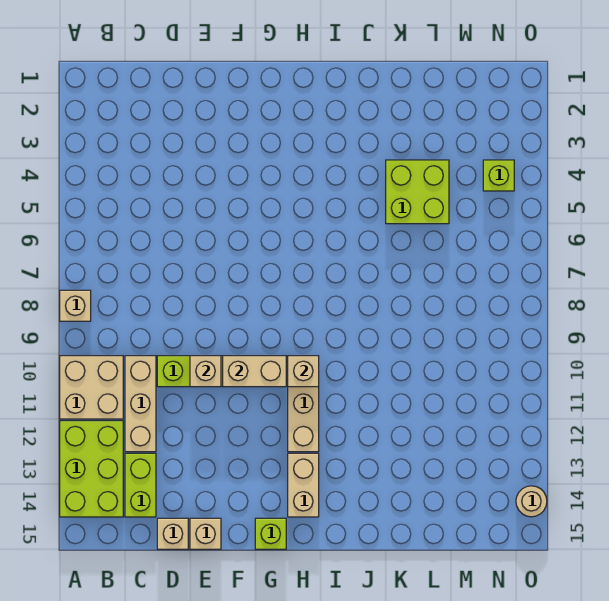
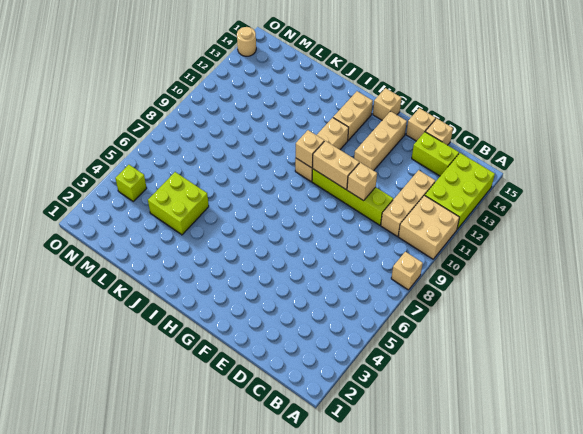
lime brick C13:C14 level 1 -> lime brick C14:D14 level 1
none -> tan brick F12:F14 level 1
lime brick G15 level 1 -> tan brick G15 level 1

